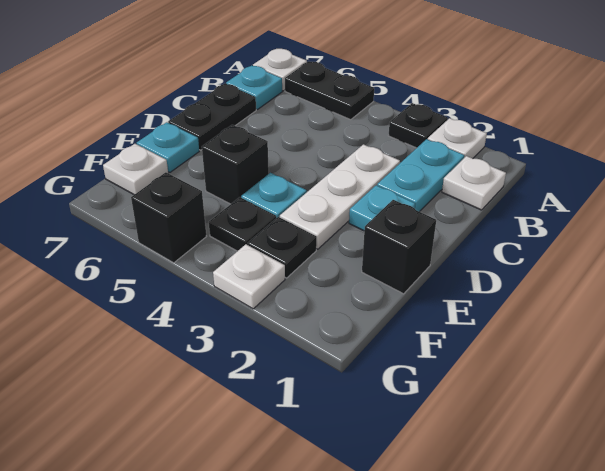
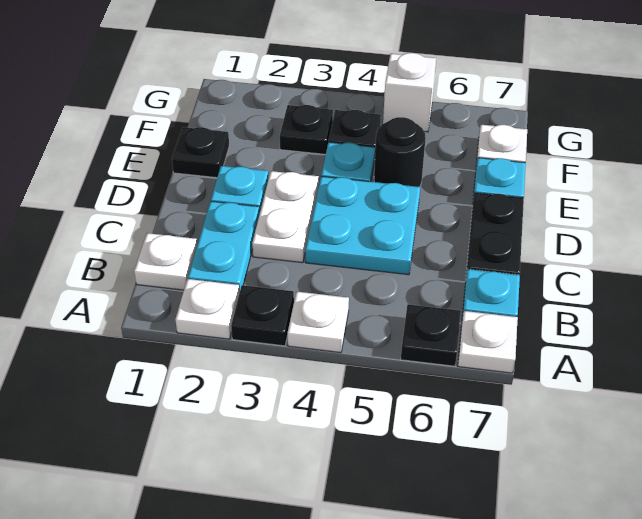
black plate A5:A6 level 1 -> black plate A6 level 1
white plate C3:E3 level 1 -> white plate C3:D3 level 1
none -> cyan plate C4:D5 level 1
black brick E1 level 1 -> black plate E1 level 1
black brick E5 level 1 -> black round brick E5 level 1
white plate G3 level 1 -> white plate A4 level 1
black brick G5 level 1 -> white brick G5 level 1

